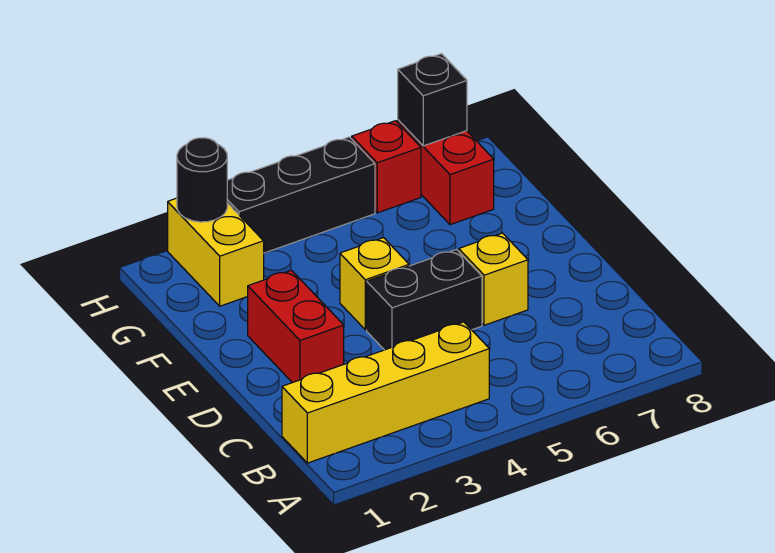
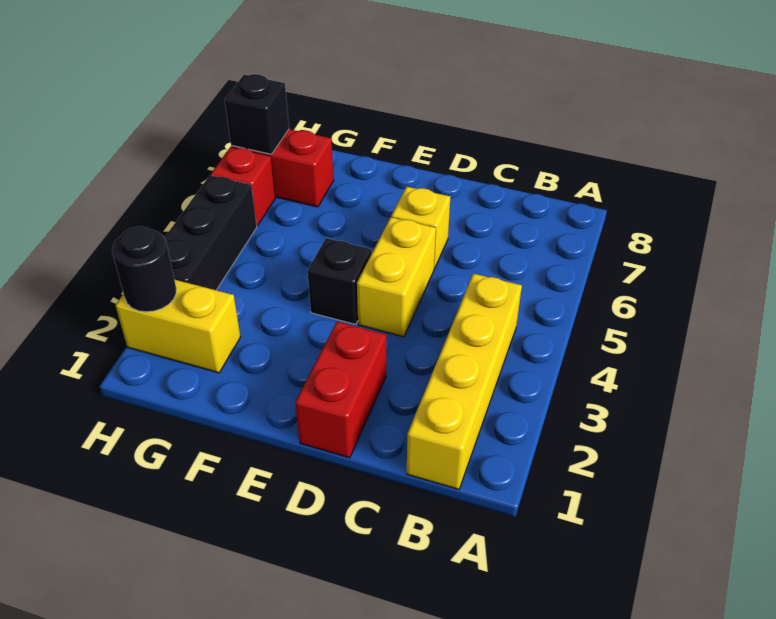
red brick D2:E2 level 1 -> red brick D1:D2 level 1
black brick D4:D5 level 1 -> yellow brick D4:D5 level 1
yellow brick E4 level 1 -> black brick E4 level 1

